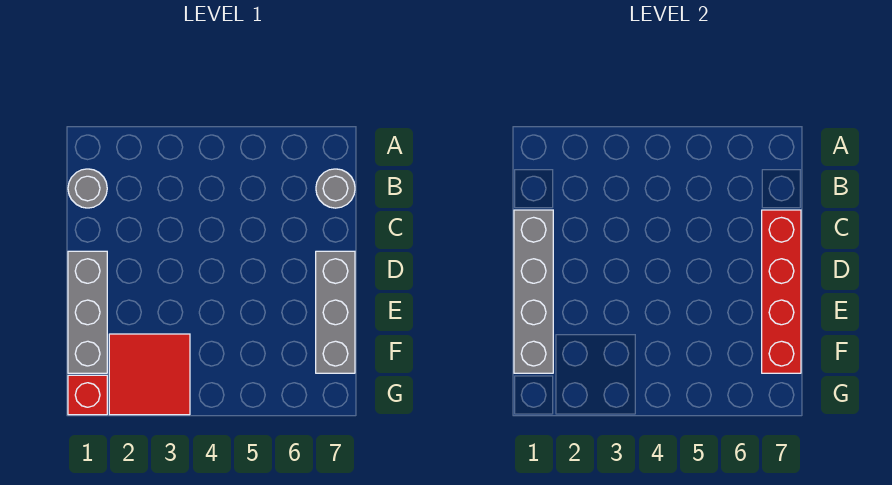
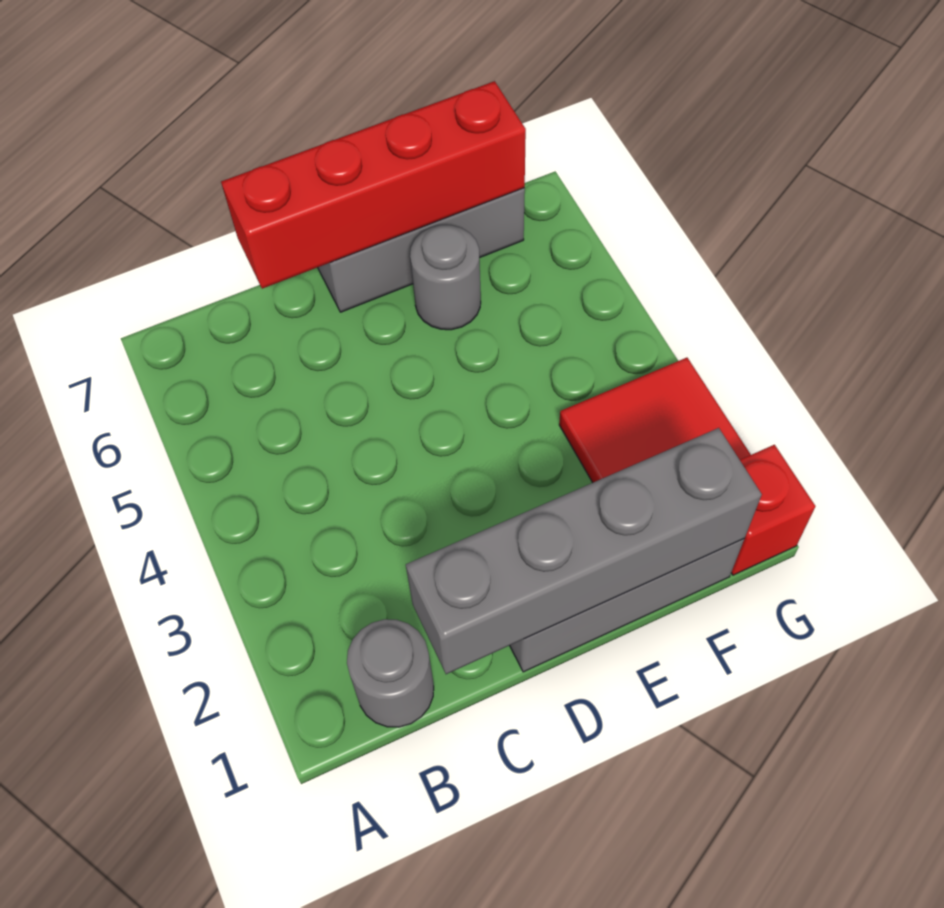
grey round brick B7 level 1 -> grey round brick E6 level 1

